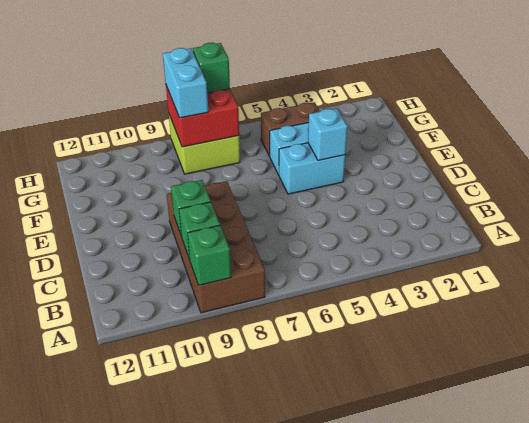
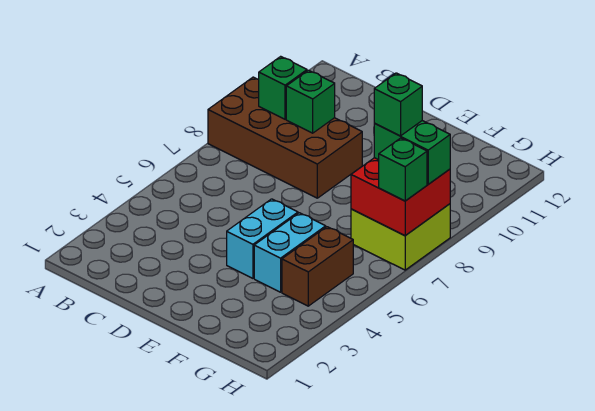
green brick A9 level 2 -> green brick G8 level 4
cyan brick E4 level 2 -> none
cyan brick G8:H8 level 3 -> green brick G8:H8 level 3

